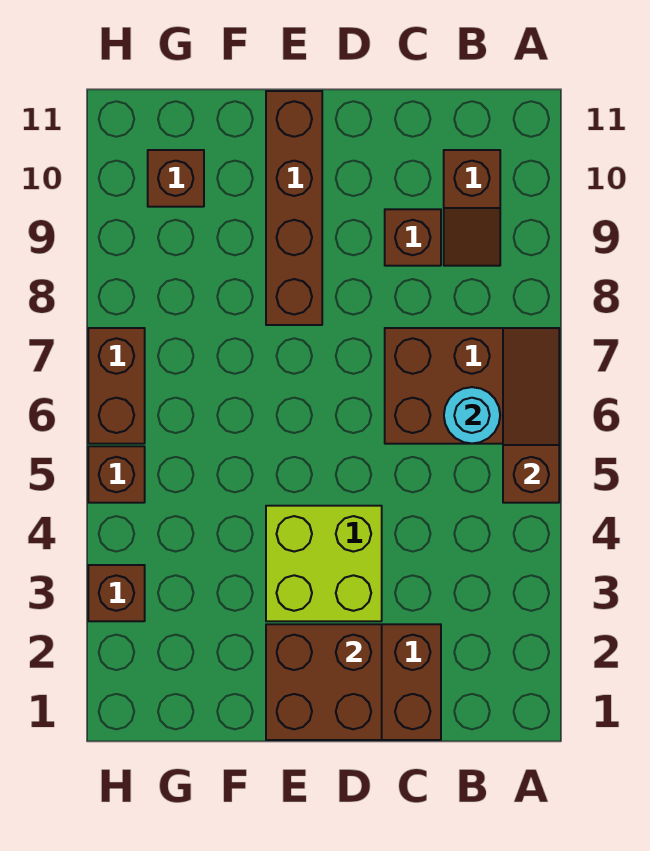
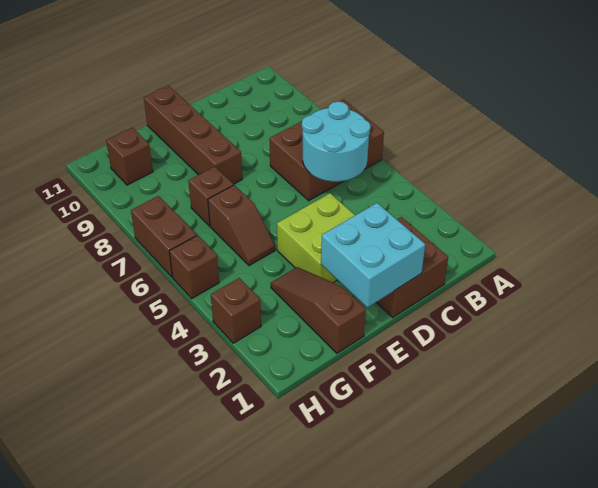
brown slope A5:A7 level 2 top 5 -> brown slope F1:F3 level 1 top 1
cyan round brick B6 level 2 -> cyan round brick B5:C6 level 2
brown slope B9:B10 level 1 top 10 -> brown slope F5:F6 level 1 top 6
brown brick C9 level 1 -> brown brick F7 level 1
brown brick D1:E2 level 2 -> cyan brick D1:E2 level 2

